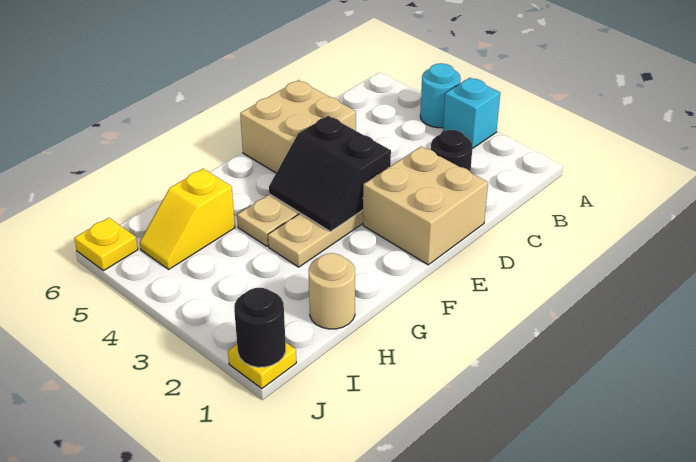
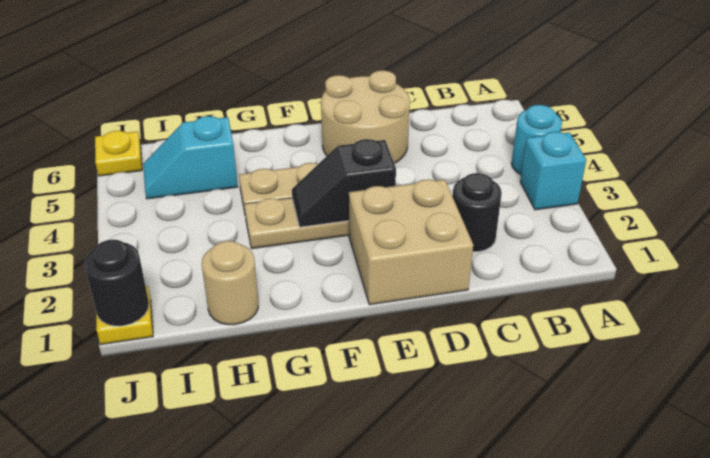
tan brick D5:E6 level 1 -> tan round brick D5:E6 level 1
black slope E3:F4 level 2 top E -> black slope E3:F3 level 2 top E
yellow slope H5:I5 level 1 top H -> cyan slope H5:I5 level 1 top H

